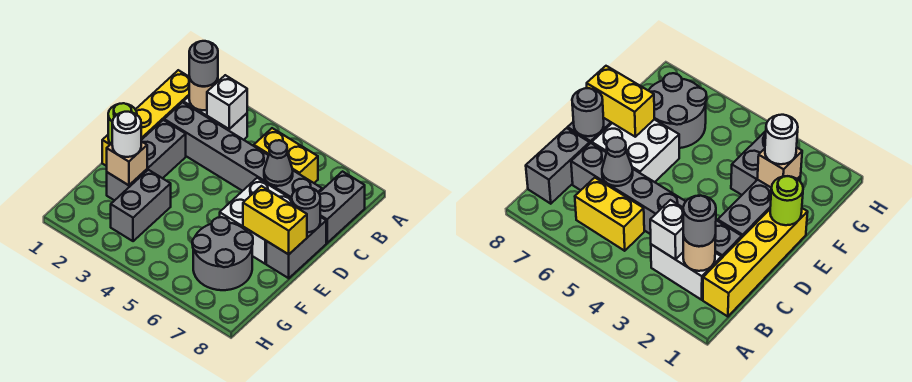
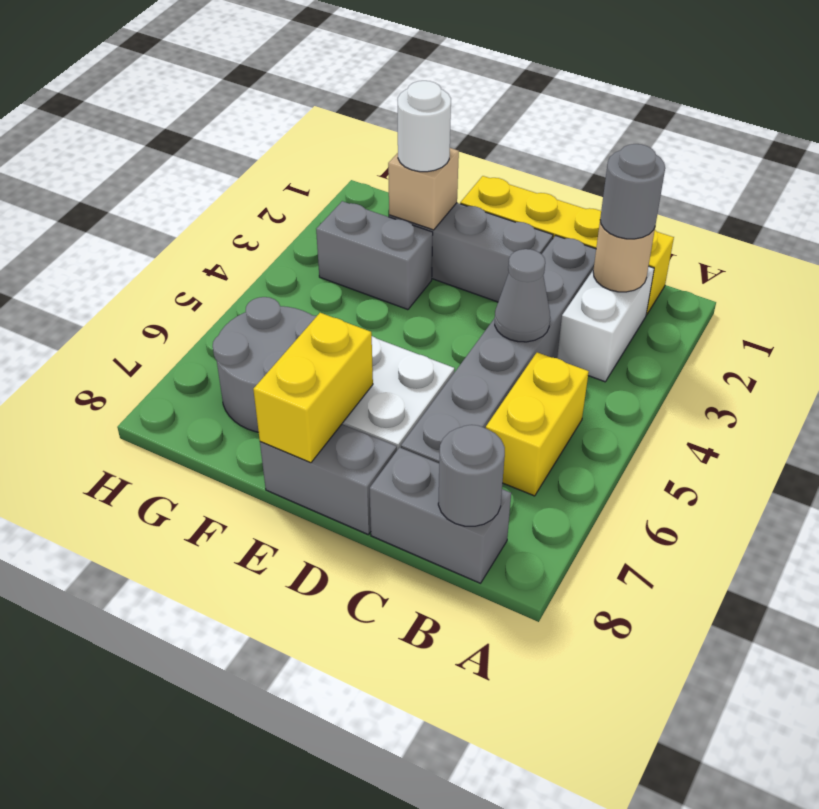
white brick B3 level 2 -> none
grey cone C6 level 2 -> grey cone C4 level 2
grey round brick D8 level 2 -> grey round brick B8 level 2
lime round brick E1 level 2 -> none

